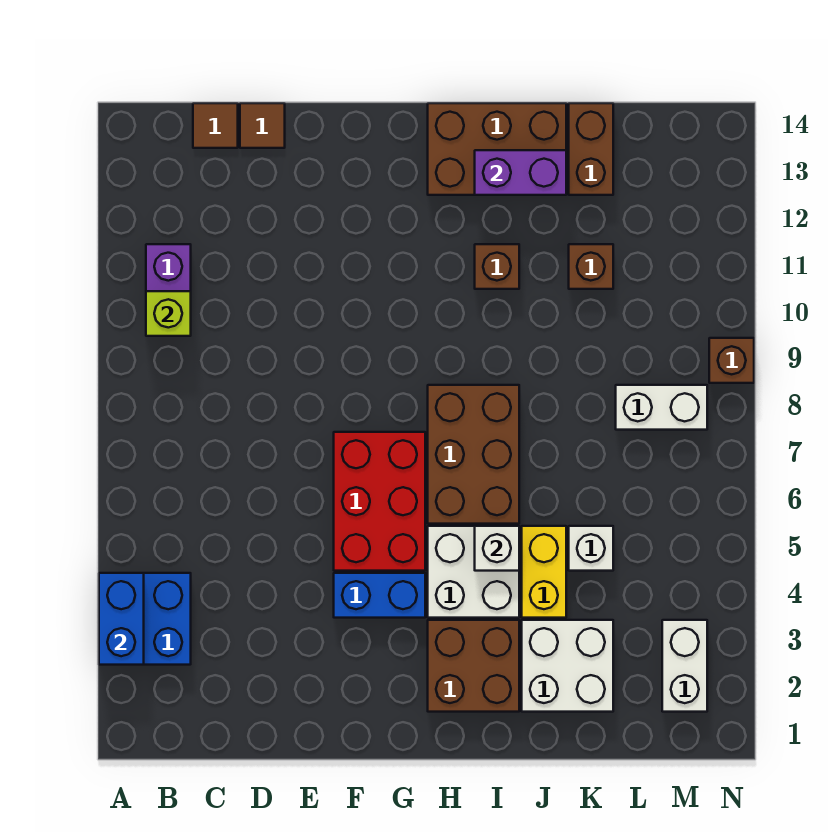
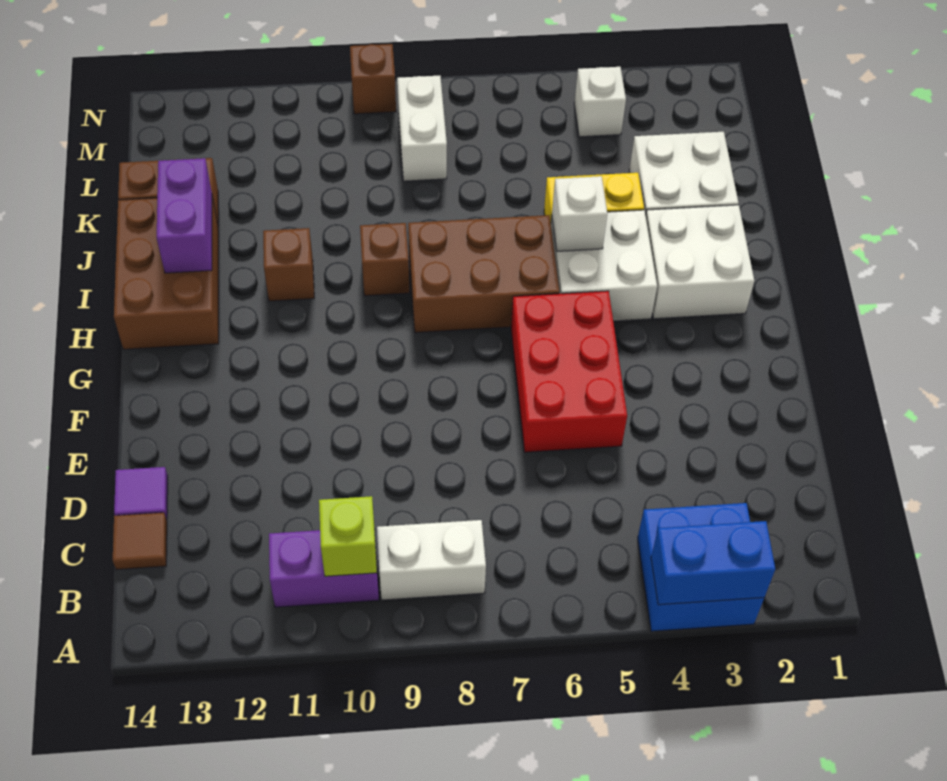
brown tile D14 level 1 -> purple tile D14 level 1
blue brick F4:G4 level 1 -> none
red brick F5:G7 level 1 -> red brick E5:G6 level 1
brown brick H2:I3 level 1 -> white brick H2:I3 level 1
white brick K5 level 1 -> white brick M4 level 1
brown brick K11 level 1 -> brown brick I9 level 1
white brick M2:M3 level 1 -> white brick B8:B9 level 1

